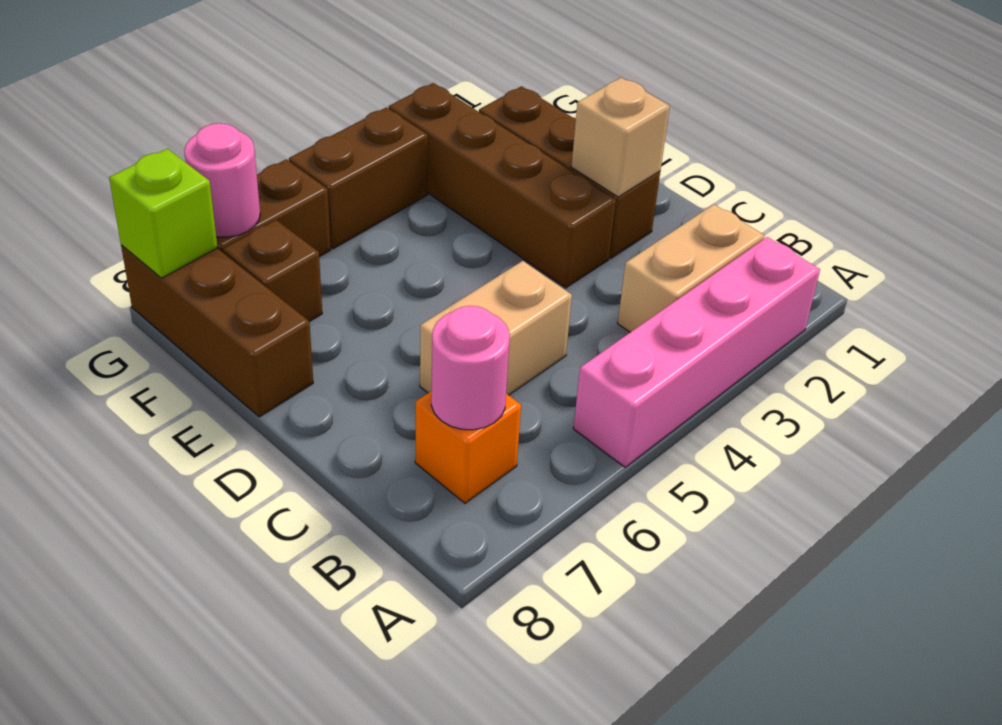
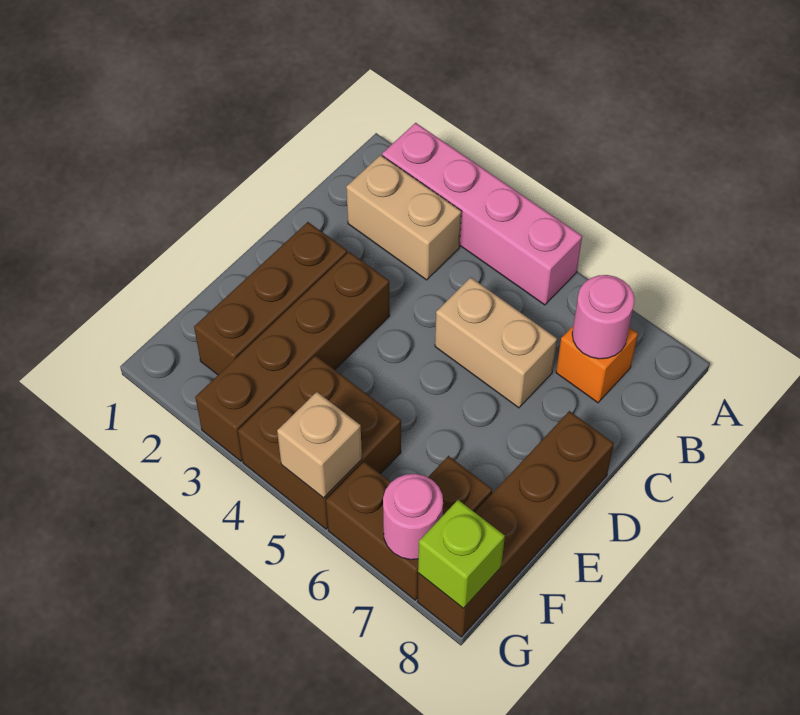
tan brick D2 level 2 -> tan brick G5 level 2
brown brick E8:G8 level 1 -> brown brick D8:G8 level 1
brown brick G4:G5 level 1 -> brown brick F4:G5 level 1

